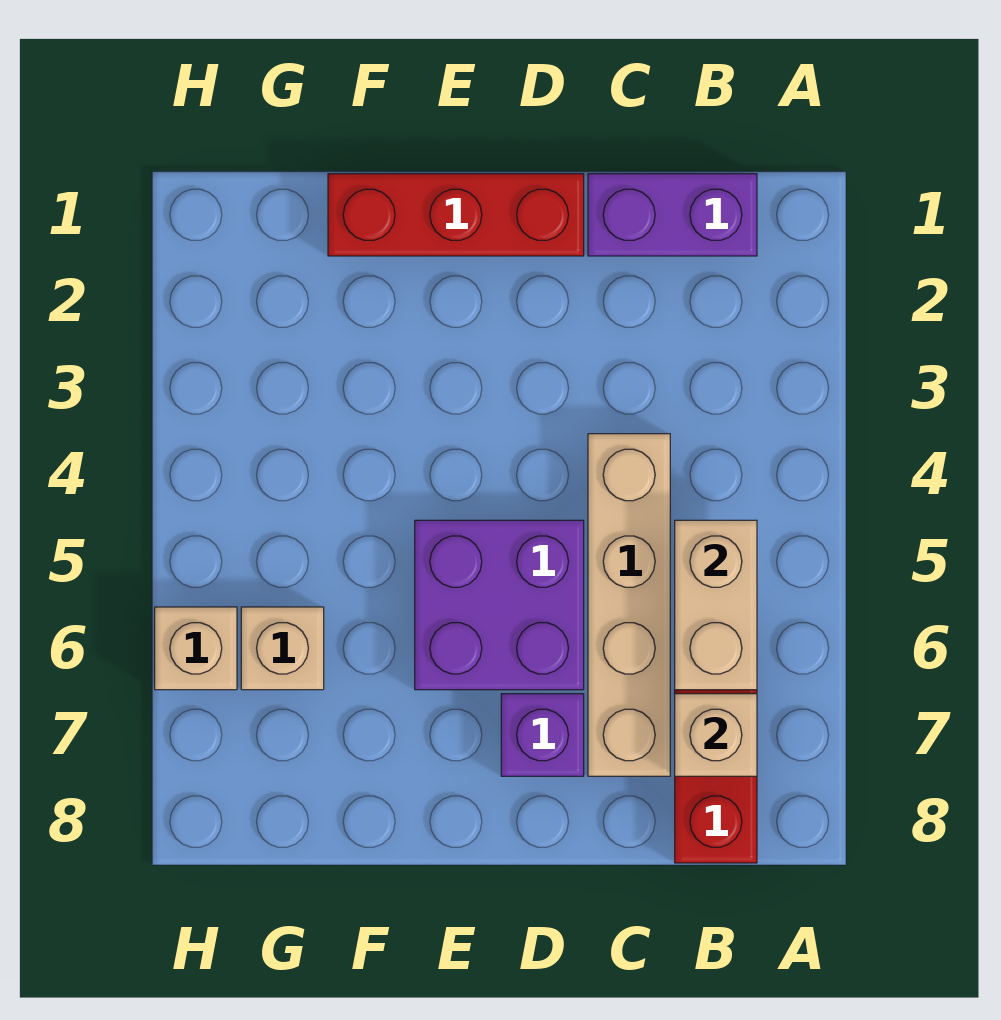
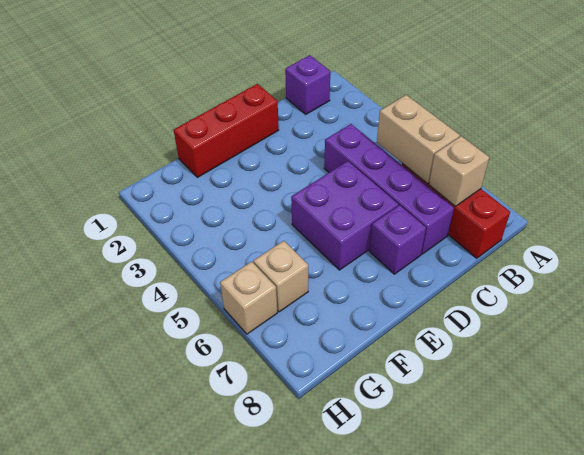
purple brick B1:C1 level 1 -> purple brick B1 level 1
tan brick C4:C7 level 1 -> purple brick C4:C7 level 1

